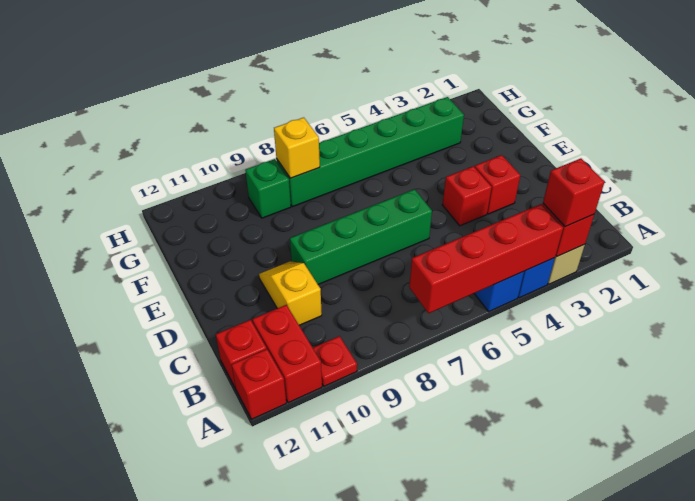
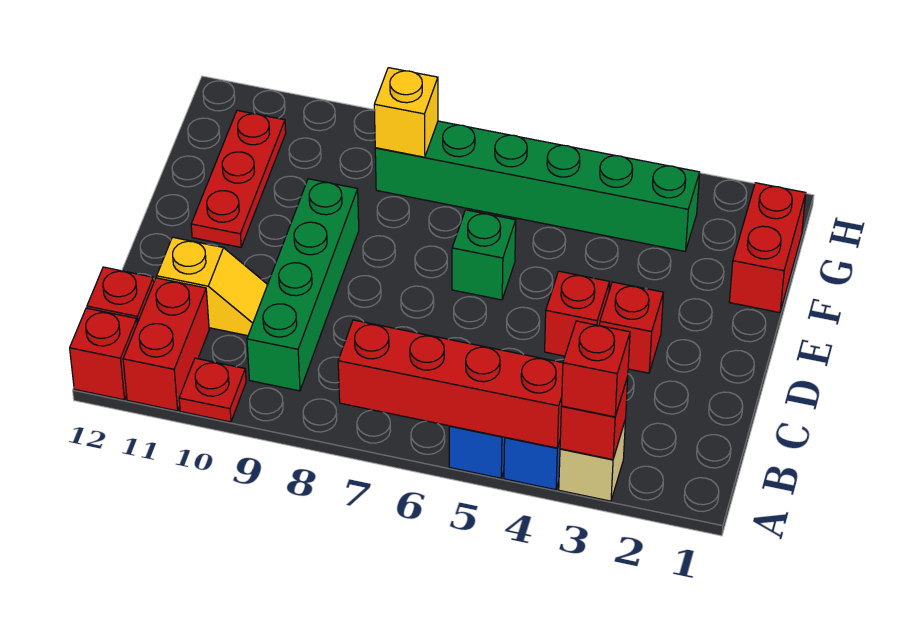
yellow slope C10:D10 level 1 top C -> yellow slope C10:C11 level 1 top 11
green brick D6:D9 level 1 -> green brick B9:E9 level 1
none -> red plate E11:G11 level 1
none -> red brick F1:G1 level 1
green brick G9 level 1 -> green brick E6 level 1

